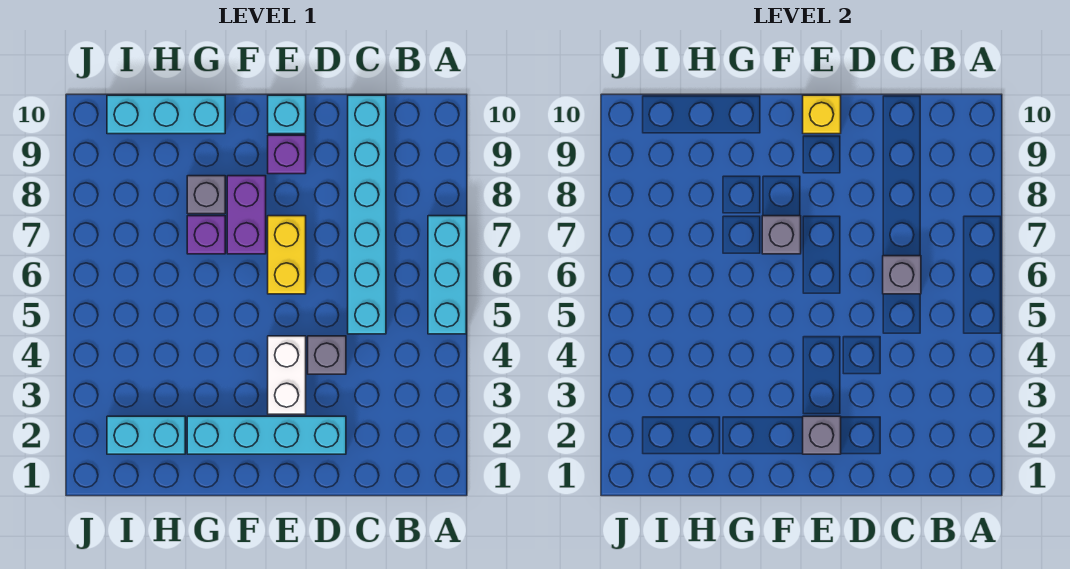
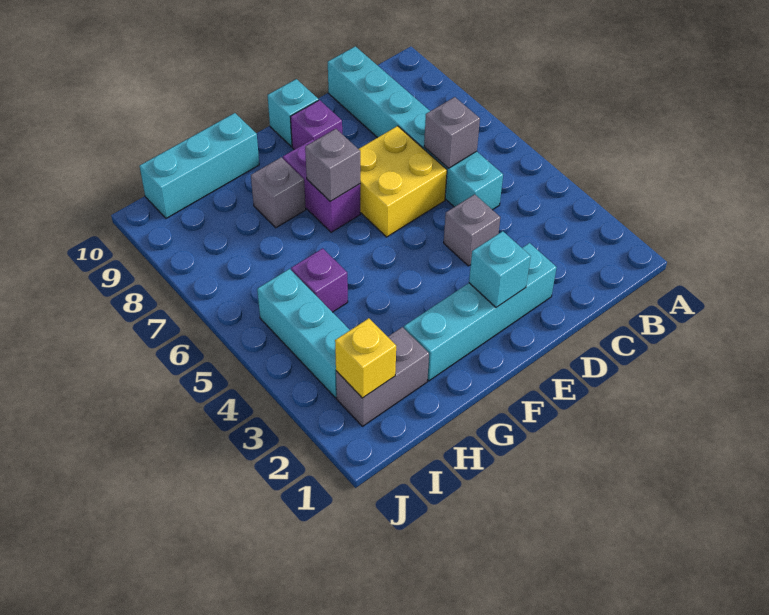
cyan brick A5:A7 level 1 -> cyan brick I3:I5 level 1
grey brick E2 level 2 -> cyan brick E2 level 2
white brick E3:E4 level 1 -> none
yellow brick E6:E7 level 1 -> yellow brick D6:E7 level 1
yellow brick E10 level 2 -> yellow brick I2 level 2
purple brick G7 level 1 -> purple brick H5 level 1
cyan brick H2:I2 level 1 -> grey brick H2:I2 level 1

